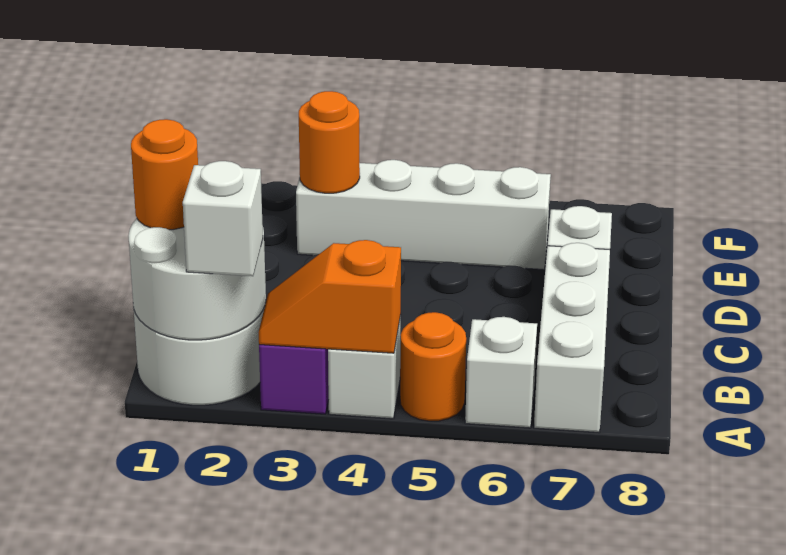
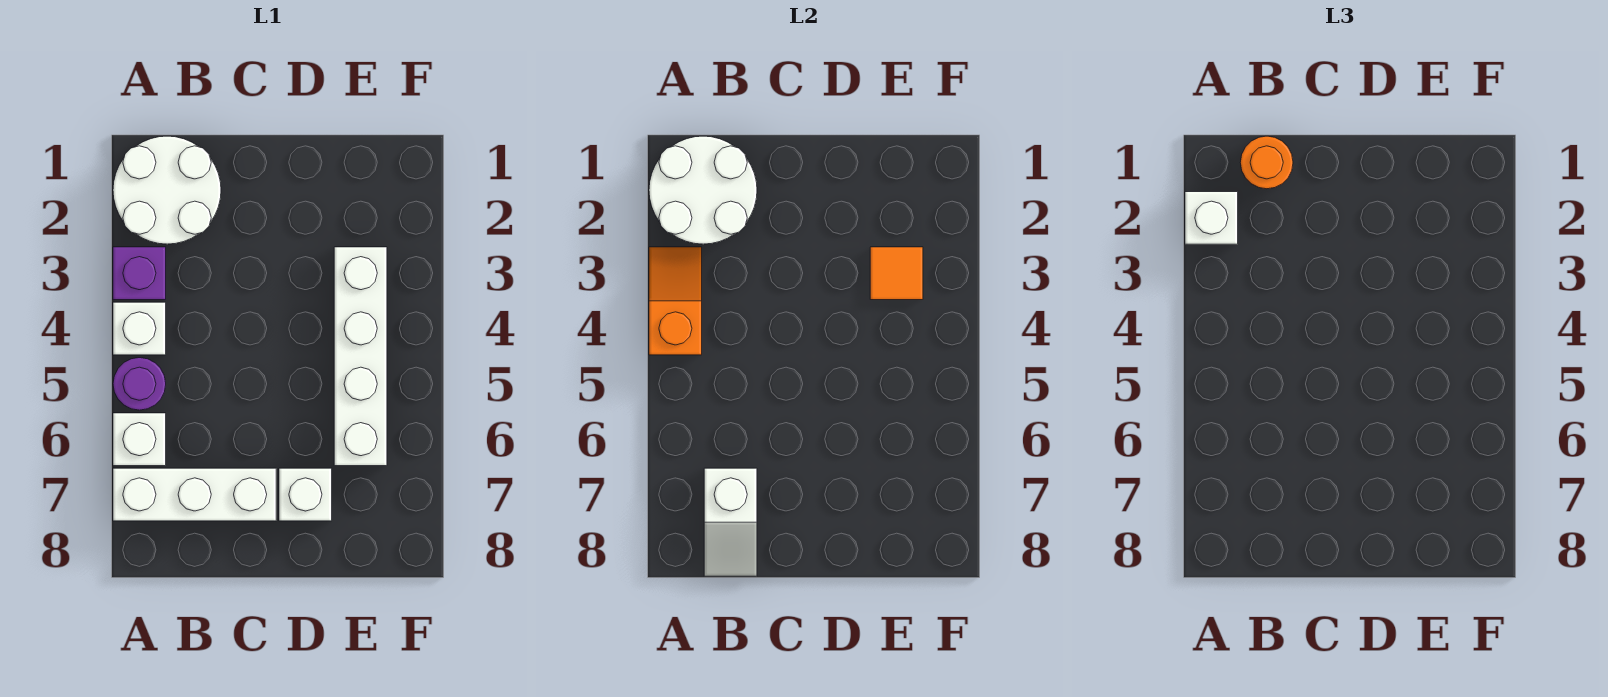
orange round brick A5 level 1 -> purple round brick A5 level 1
none -> white slope B7:B8 level 2 top 7
orange round brick E3 level 2 -> orange tile E3 level 2

